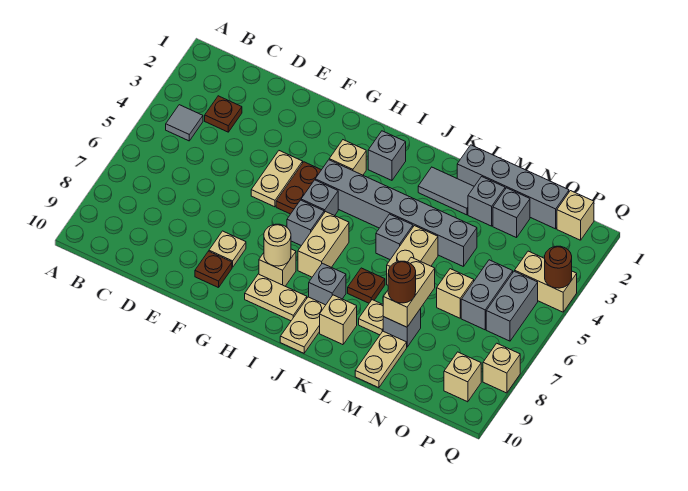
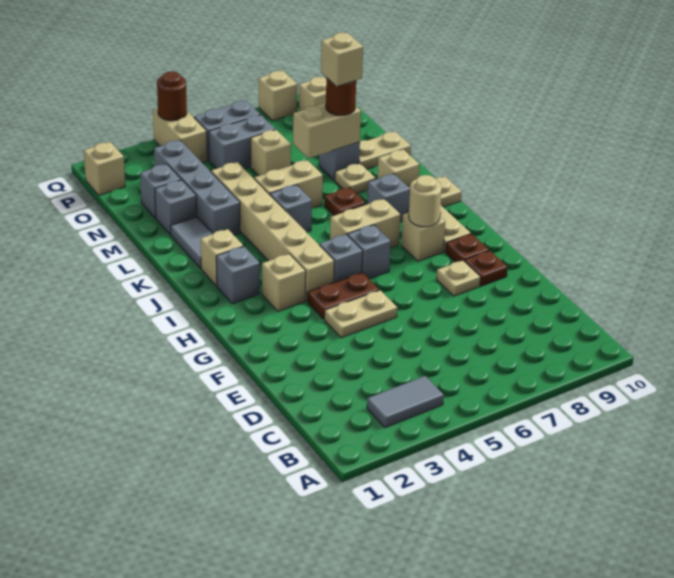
grey tile B4 level 1 -> grey tile B3:B4 level 1
brown plate C3 level 1 -> brown plate G9 level 1
grey brick H4:M4 level 1 -> tan brick H4:M4 level 1
none -> tan brick J2 level 1
grey brick L1:O1 level 1 -> grey brick L3:O3 level 1
none -> tan brick M8 level 4

